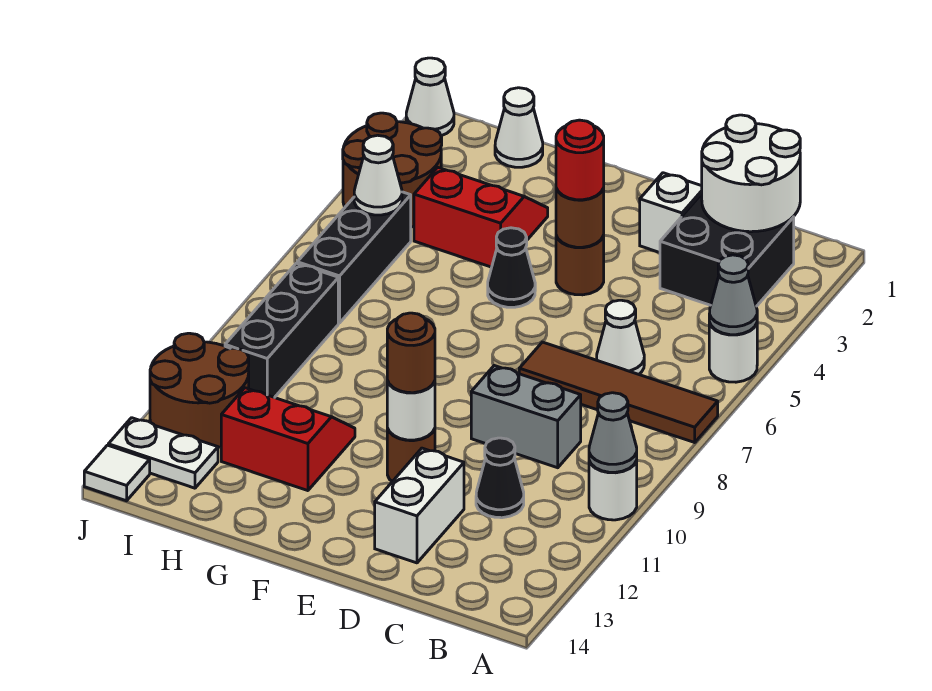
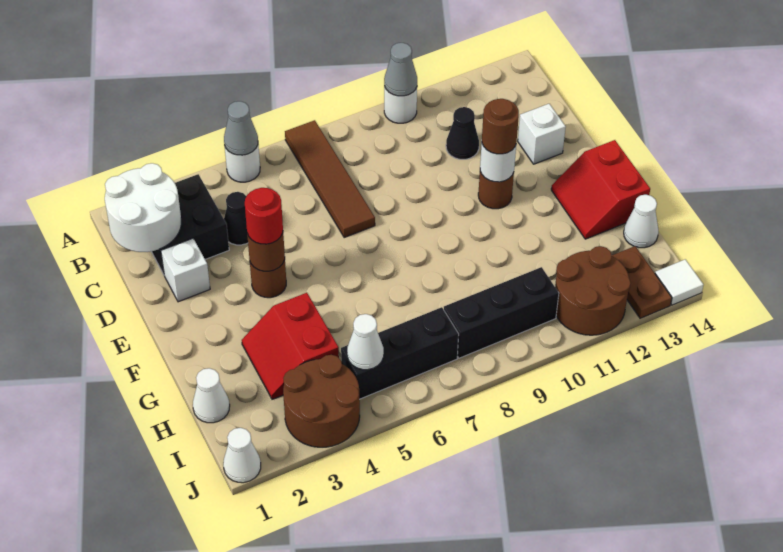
white cone C6 level 1 -> white cone H14 level 1
grey brick C9:D9 level 1 -> none
white brick D12:D13 level 1 -> white brick D13 level 1
black cone F5 level 1 -> black cone C4 level 1
red slope G11:H12 level 1 top 12 -> red slope F13:G14 level 1 top 14
white plate I13:J13 level 1 -> brown plate I13:J13 level 1

